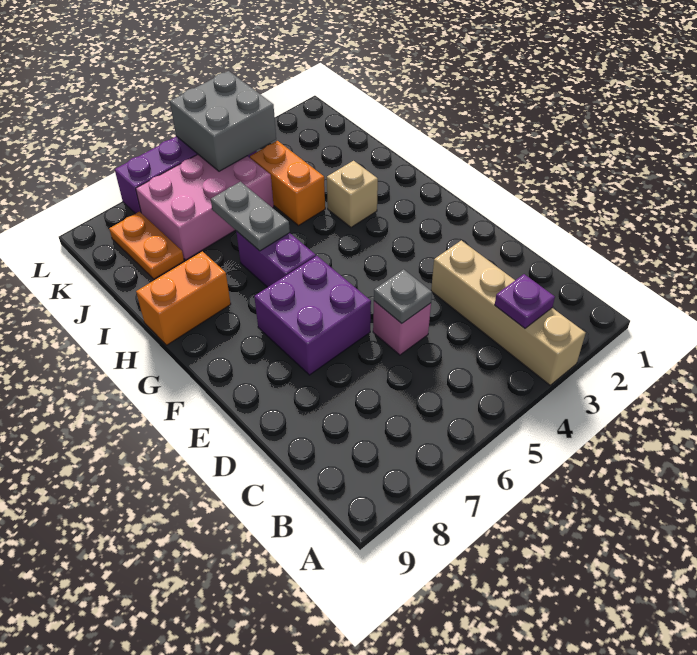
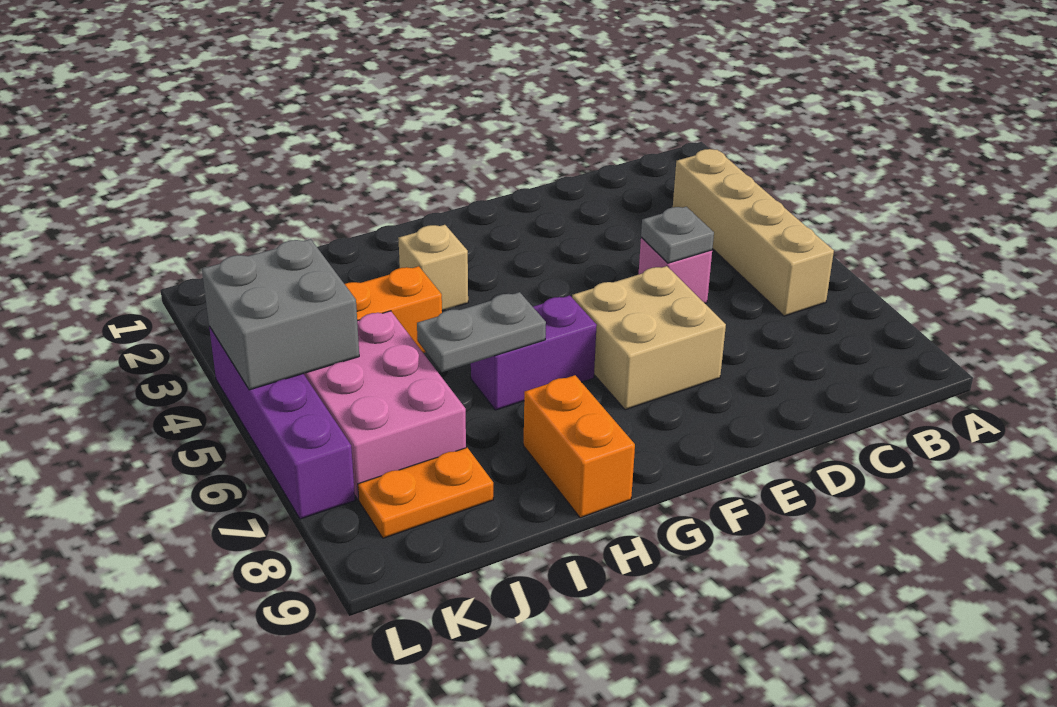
tan brick A3:D3 level 1 -> tan brick B3:B6 level 1
purple plate B3 level 2 -> none
purple brick E6:F7 level 1 -> tan brick E6:F7 level 1

